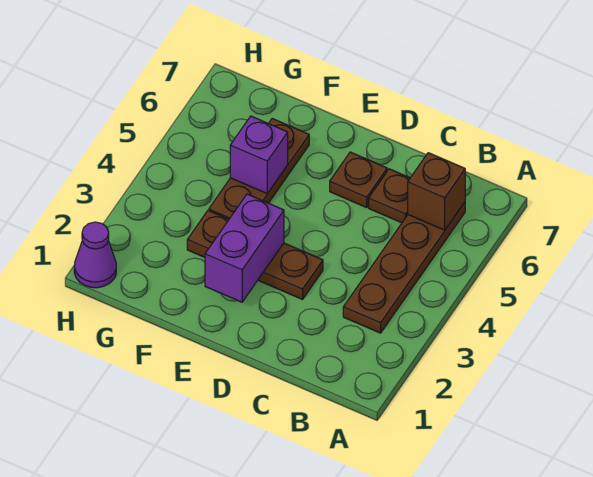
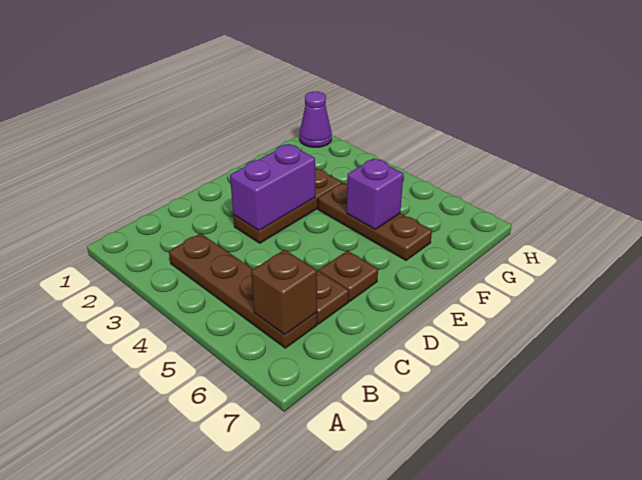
purple brick E2:E3 level 2 -> purple brick D3:E3 level 2

